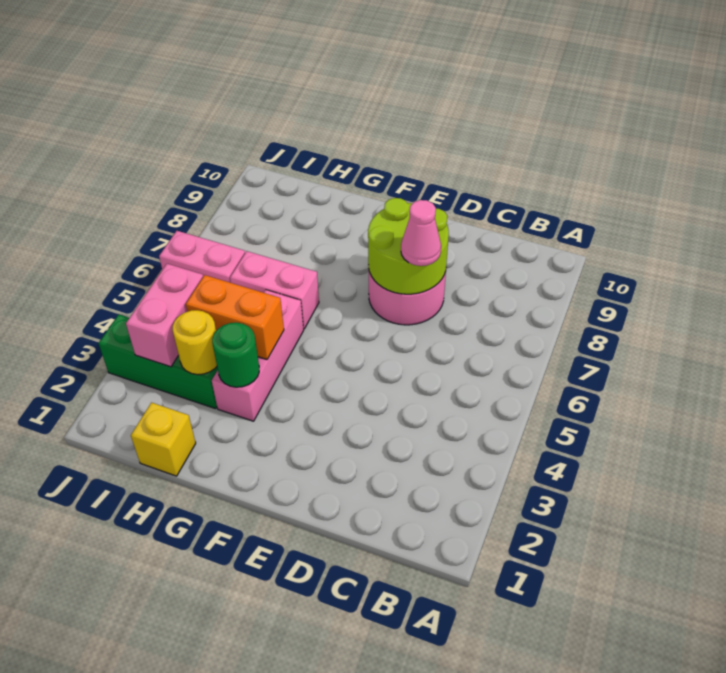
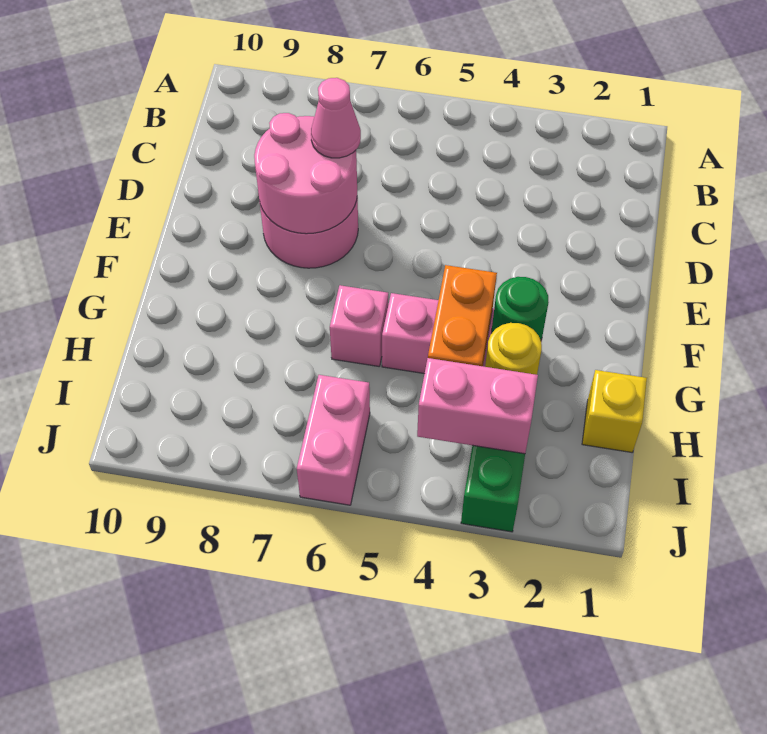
lime round brick D7:E8 level 2 -> pink round brick D7:E8 level 2
pink brick G6:H6 level 1 -> pink brick G6 level 1

